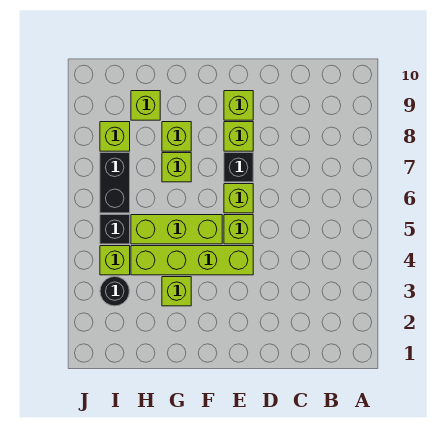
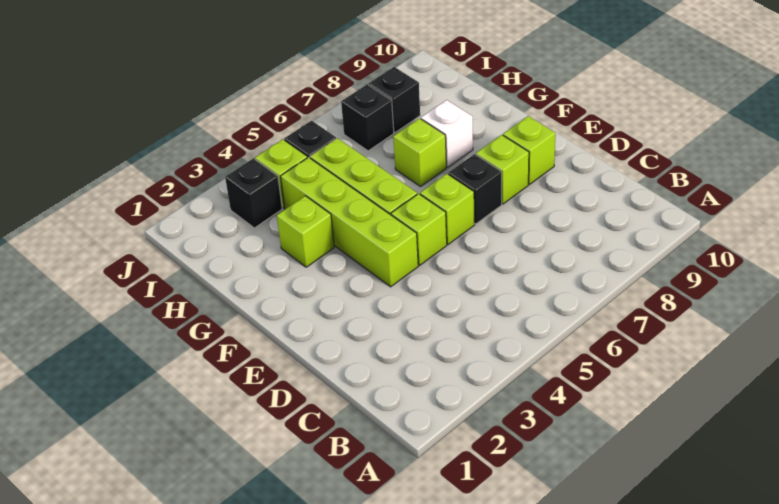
lime brick G8 level 1 -> white brick G8 level 1
lime brick H9 level 1 -> none
black round brick I3 level 1 -> black brick I3 level 1
black brick I6:I7 level 1 -> black brick I7 level 1
lime brick I8 level 1 -> black brick I8 level 1

